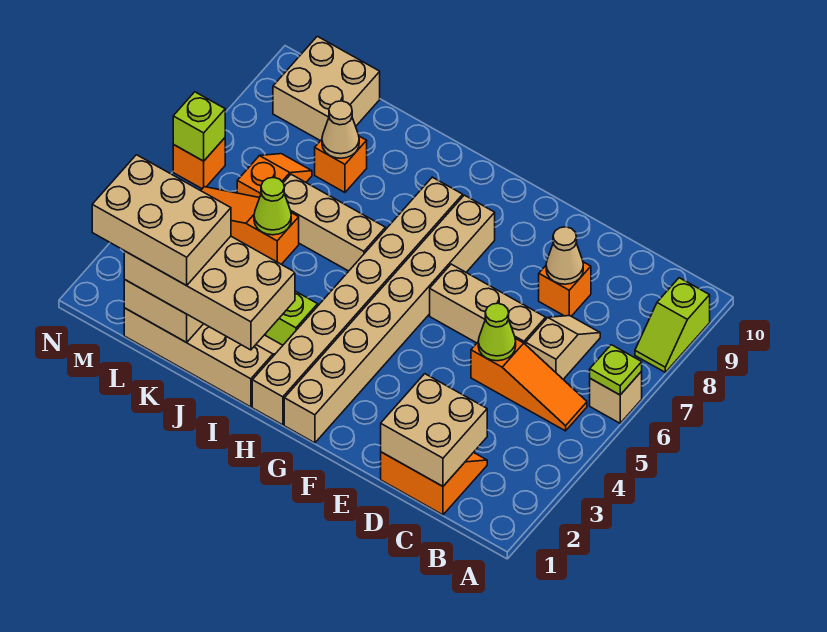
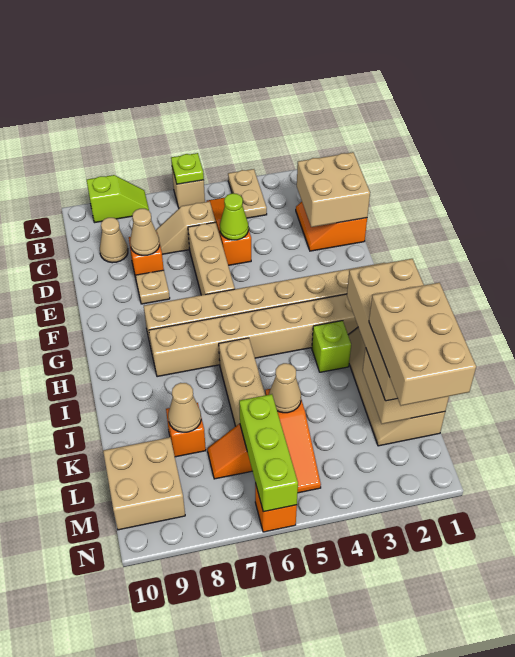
none -> tan plate A4:B4 level 1
none -> tan cone C9 level 1
none -> tan plate E8 level 1
lime cone K5 level 2 -> tan cone K5 level 2
lime brick N6 level 2 -> lime brick L6:N6 level 2

